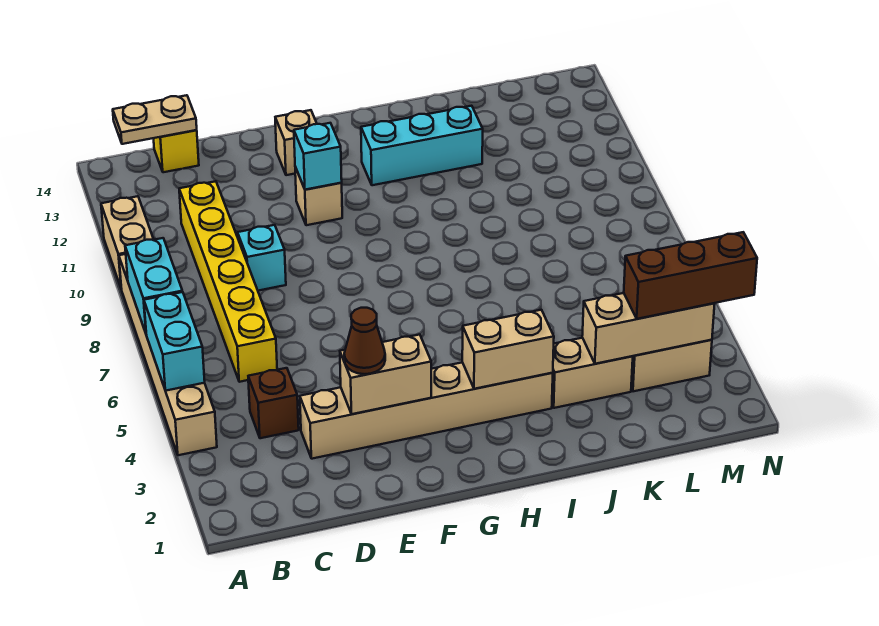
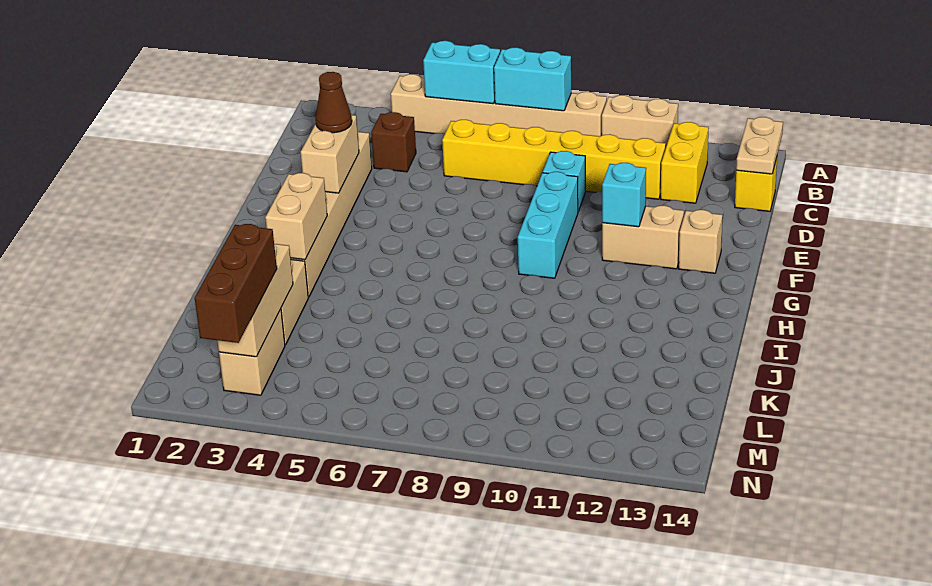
none -> yellow brick B12:C12 level 1
tan brick F11 level 1 -> tan brick F11:F12 level 1
cyan brick H12:J12 level 1 -> cyan brick E9:G9 level 1

